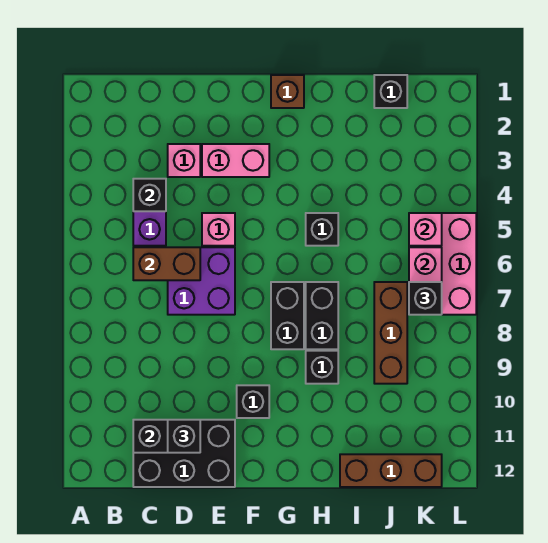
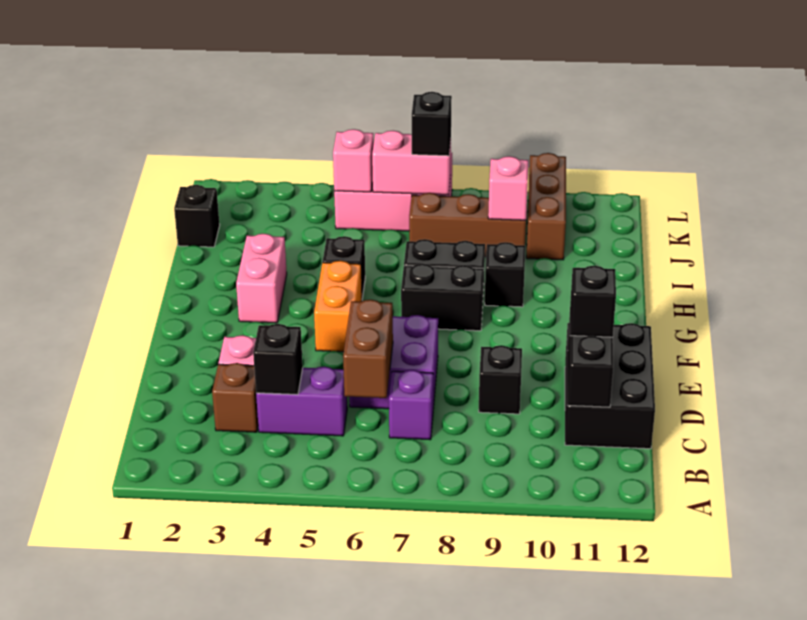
none -> purple brick C7 level 1
pink brick E3:F3 level 1 -> pink brick G3:H3 level 1
pink brick E5 level 1 -> pink brick J9 level 2
none -> orange brick F5:G5 level 1
black brick F10 level 1 -> black brick D9 level 1
brown brick G1 level 1 -> brown brick C3 level 1
brown brick I12:K12 level 1 -> brown brick J10:L10 level 1

